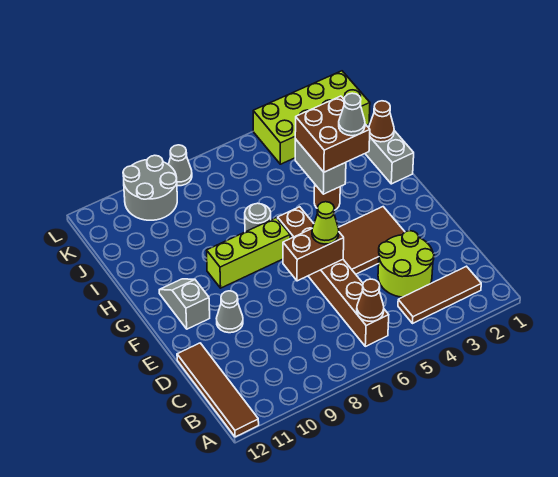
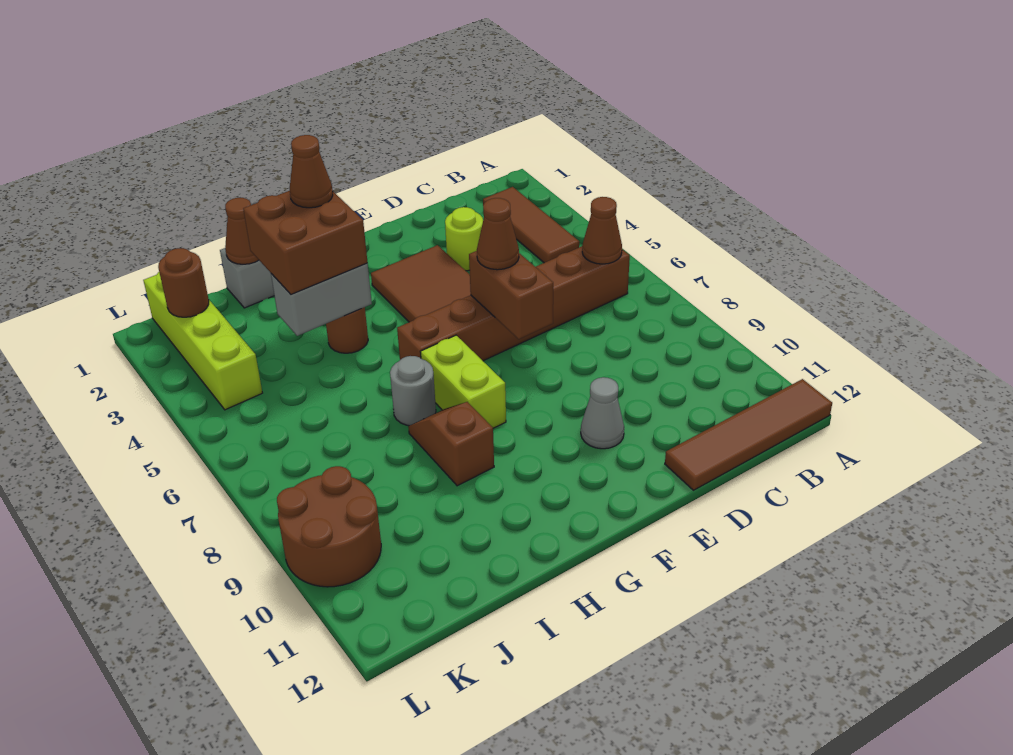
lime round brick C3:D4 level 1 -> lime round brick D3 level 1
lime cone E6 level 3 -> brown cone E6 level 3
grey slope F11:G11 level 1 top F -> none
lime brick G7:G9 level 1 -> lime brick G7:G8 level 1
grey cone H3 level 4 -> brown cone H3 level 4
none -> brown slope H8:H9 level 1 top 9
lime brick K1:L4 level 1 -> lime brick K1:K4 level 1
none -> brown round brick K2 level 2
grey round brick K9:L10 level 1 -> brown round brick K9:L10 level 1
grey cone L8 level 1 -> none

